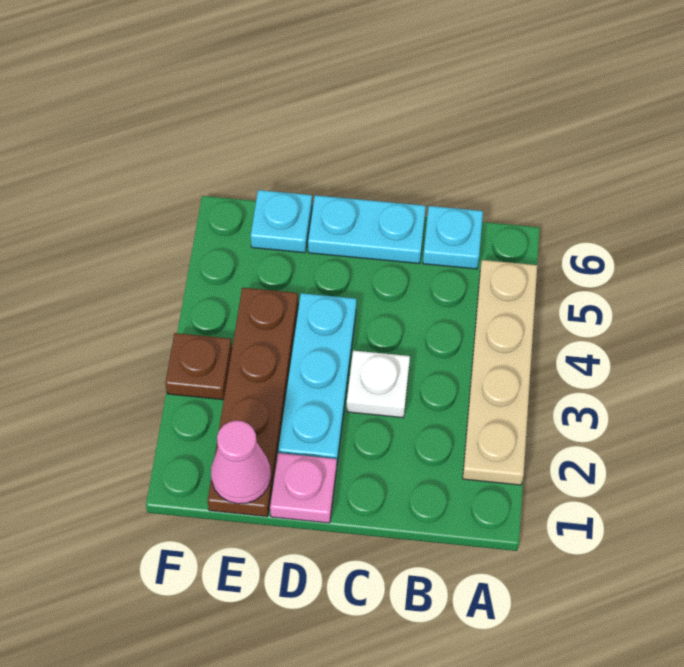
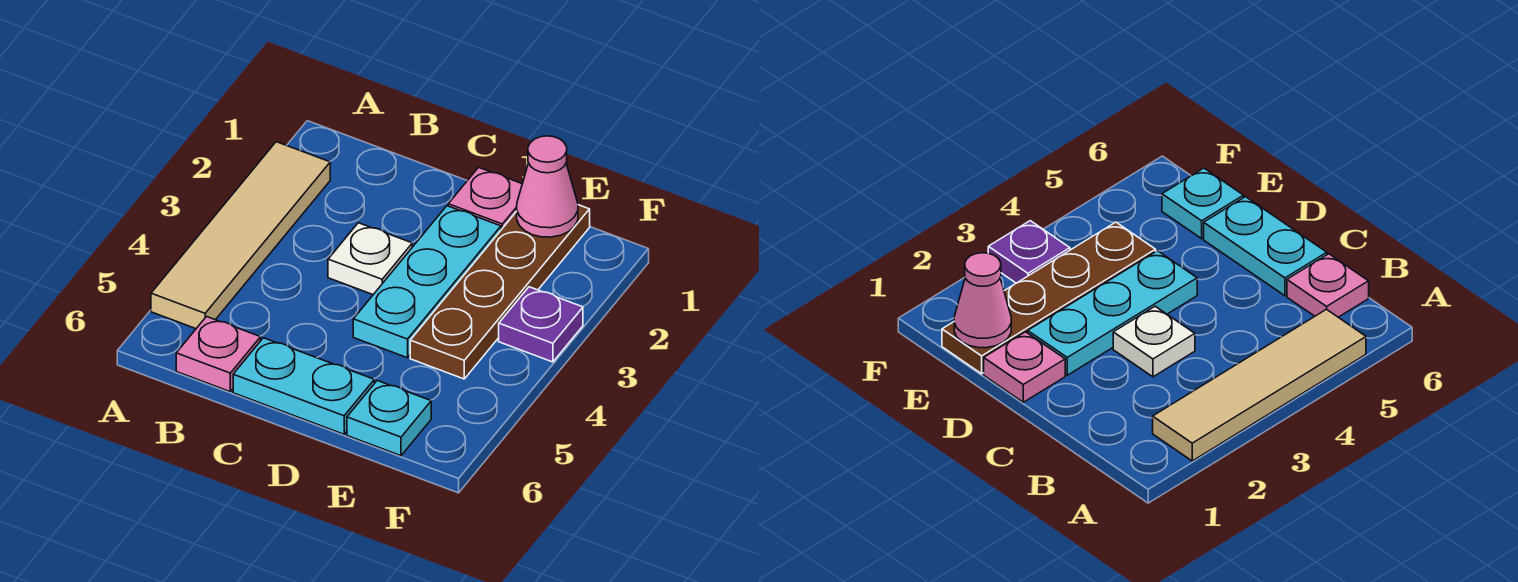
tan plate A2:A5 level 1 -> tan tile A2:A5 level 1
cyan plate B6 level 1 -> pink plate B6 level 1
brown plate F3 level 1 -> purple plate F3 level 1

